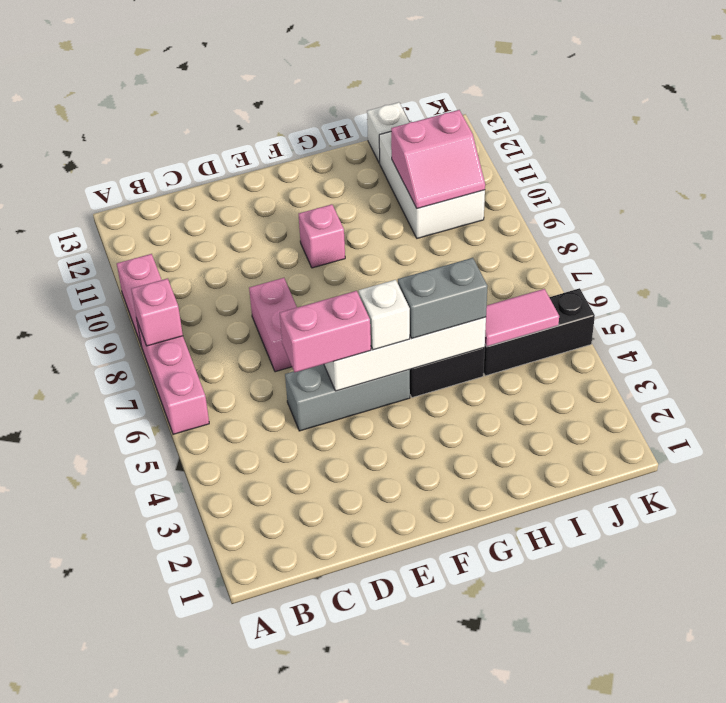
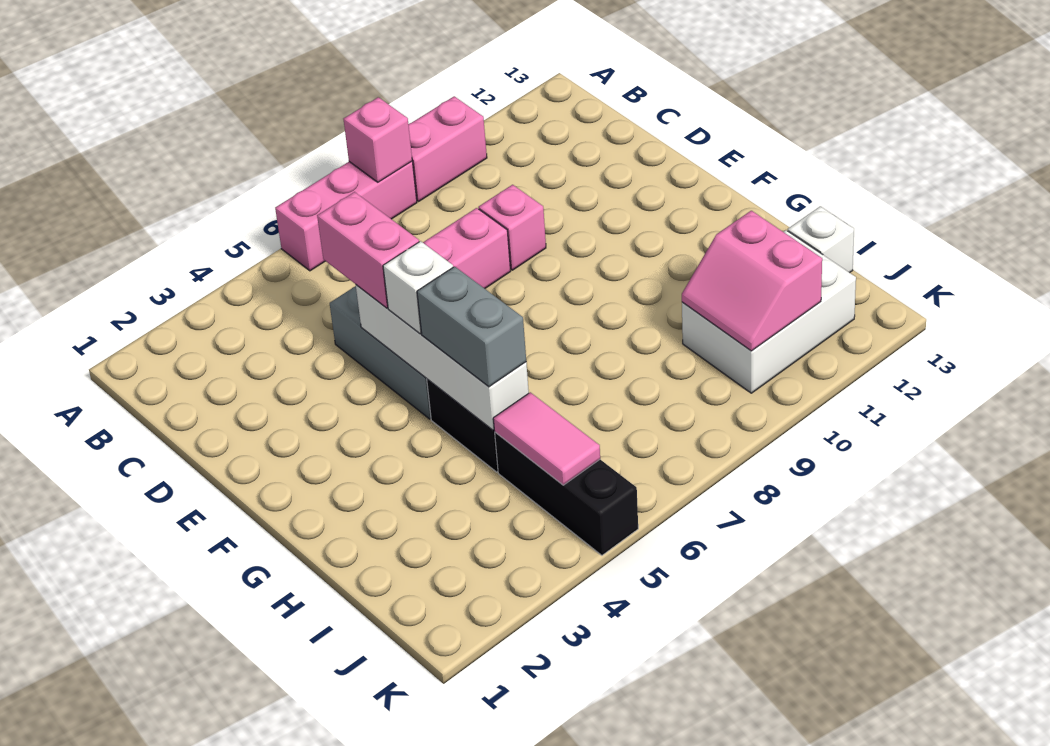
pink brick F10 level 1 -> pink brick D9 level 1

